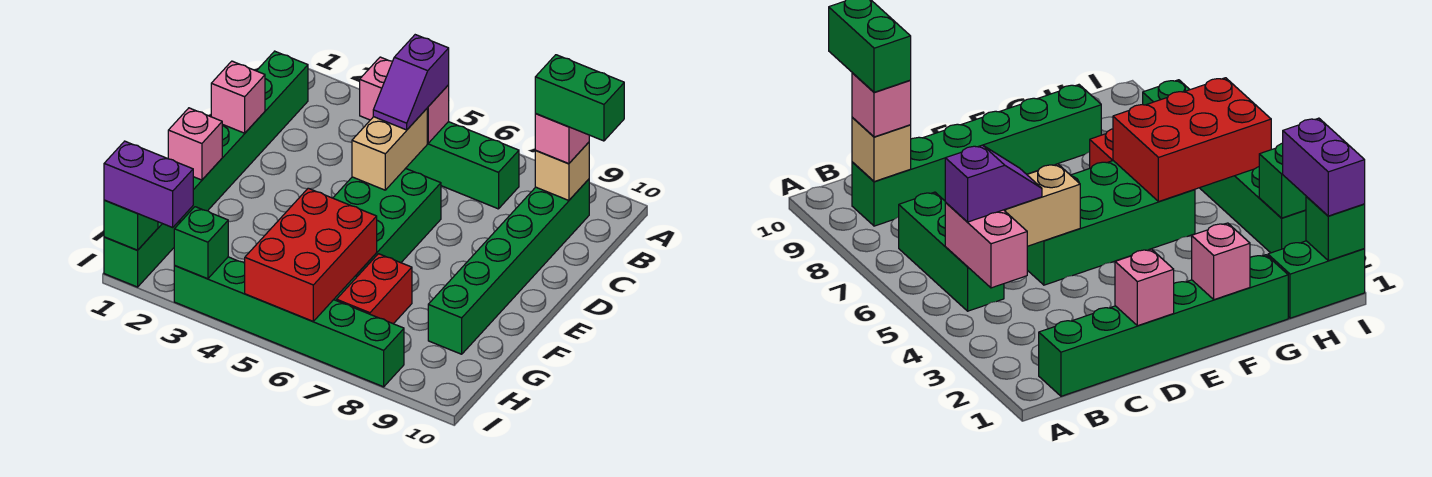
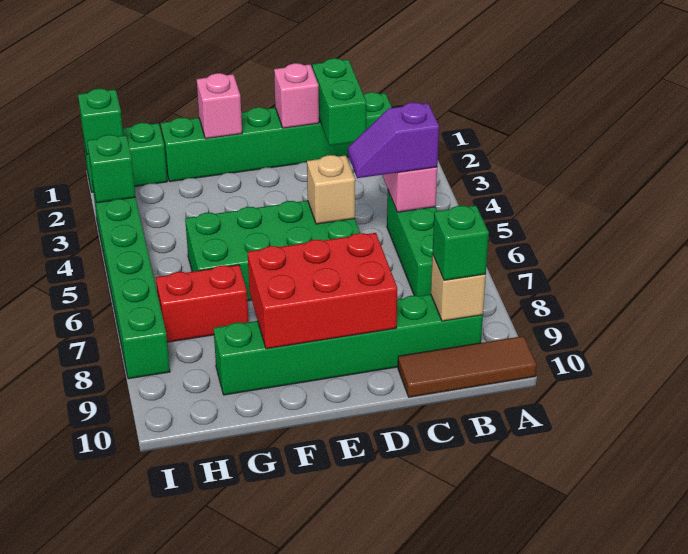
none -> brown tile A10:C10 level 1
pink brick B9 level 3 -> green brick B9 level 3
green brick B9:B10 level 4 -> green brick C1:C2 level 2
tan brick C5:D5 level 2 -> tan brick D5 level 2
red brick G5:I6 level 2 -> red brick D8:F9 level 2
purple brick I1:I2 level 3 -> none

